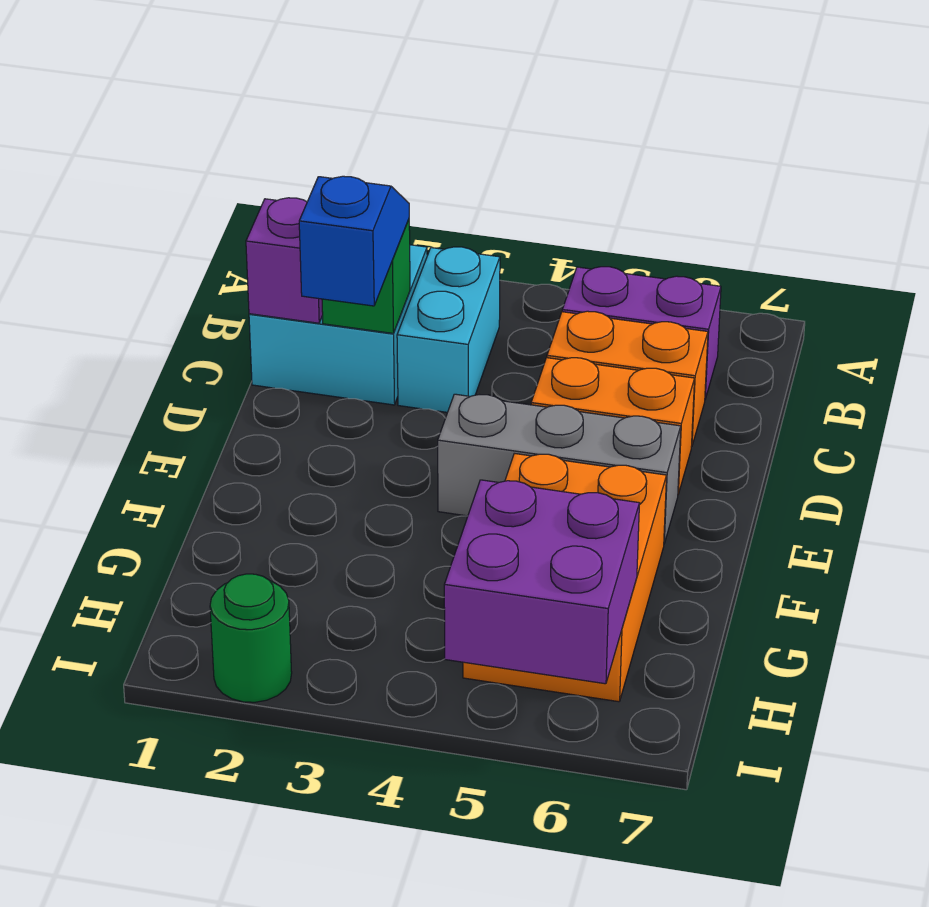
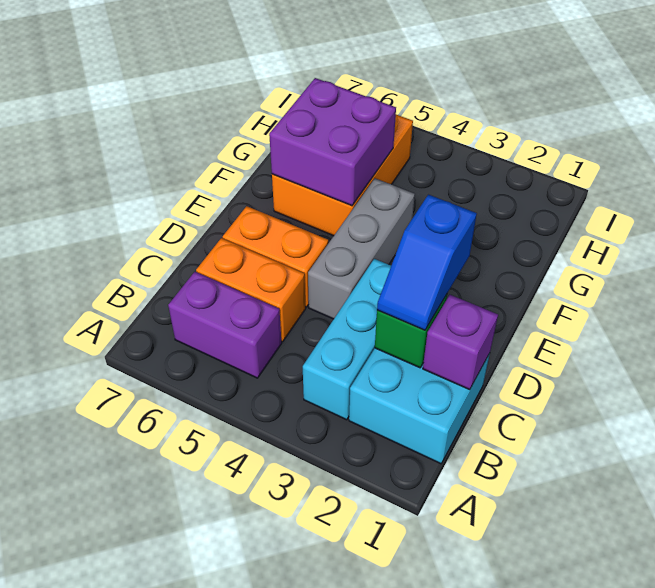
cyan brick B3:C3 level 1 -> cyan brick B3:D3 level 1
grey brick E4:E6 level 1 -> grey brick D4:F4 level 1
purple brick H5:I6 level 2 -> purple brick F5:G6 level 2
green round brick I2 level 1 -> none

